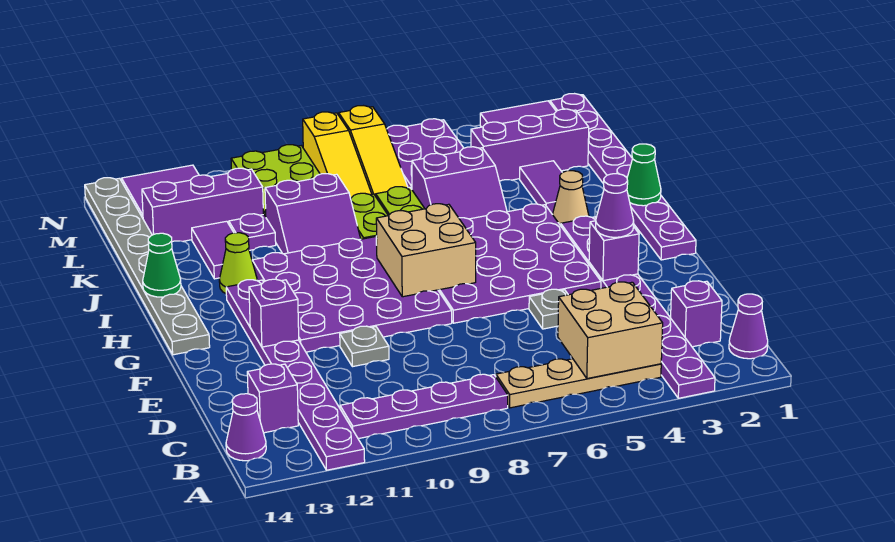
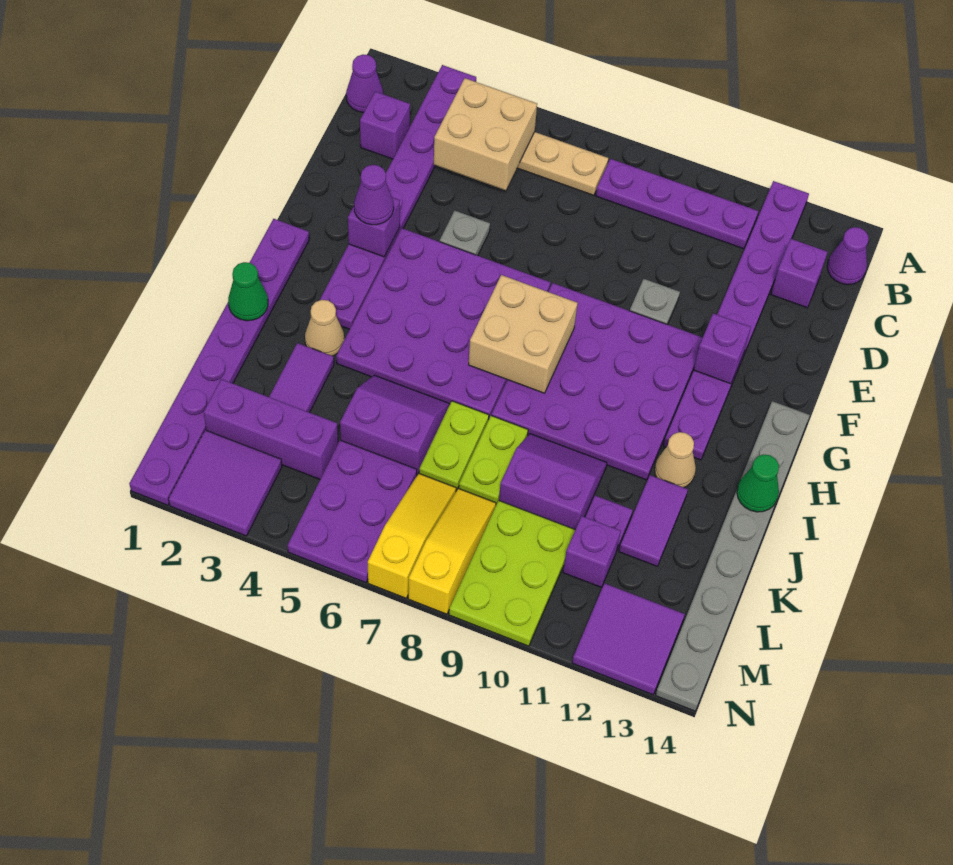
lime cone I12 level 1 -> tan cone I12 level 1
purple brick L11:L13 level 1 -> purple brick L11 level 1

